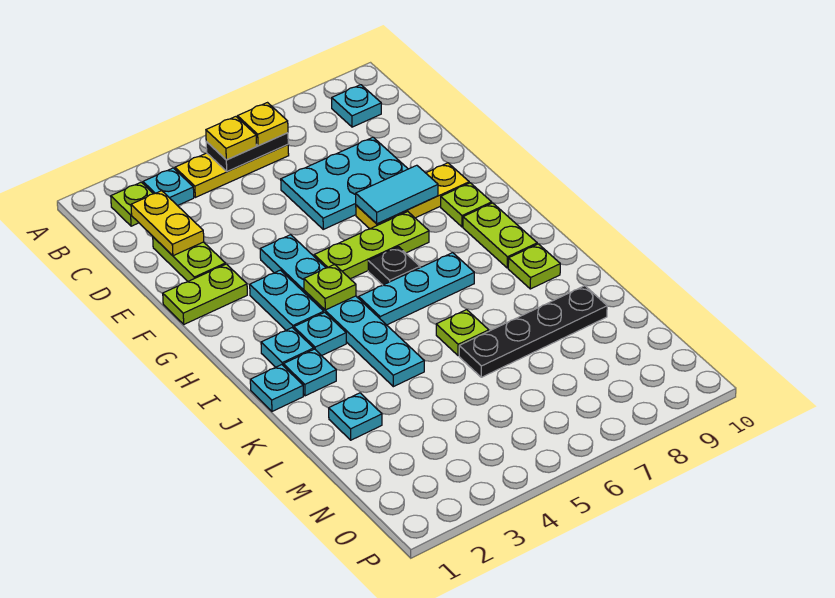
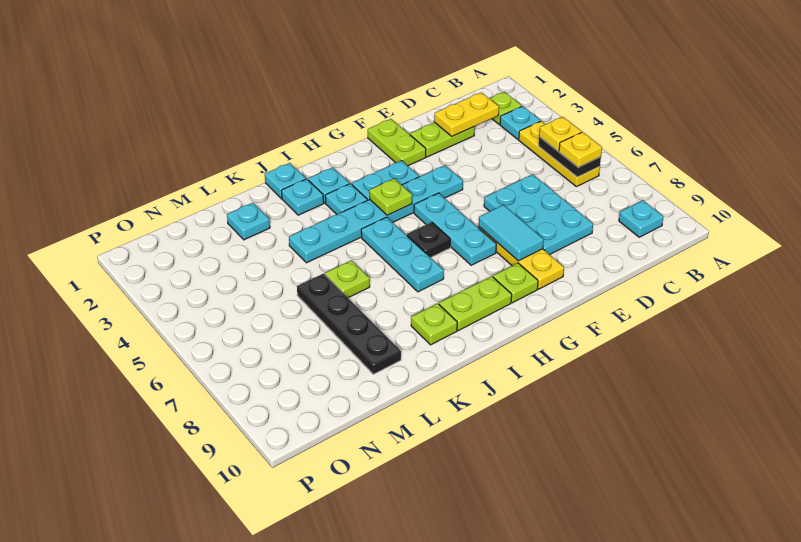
lime plate G5:G7 level 1 -> cyan plate G5:G7 level 1

